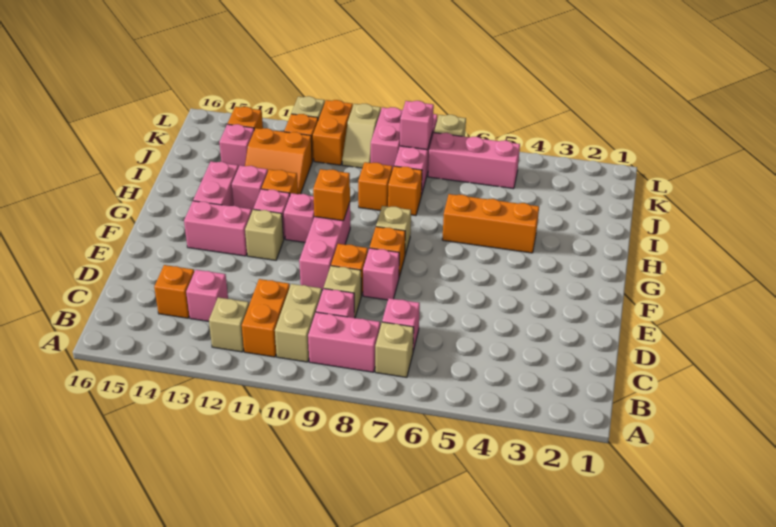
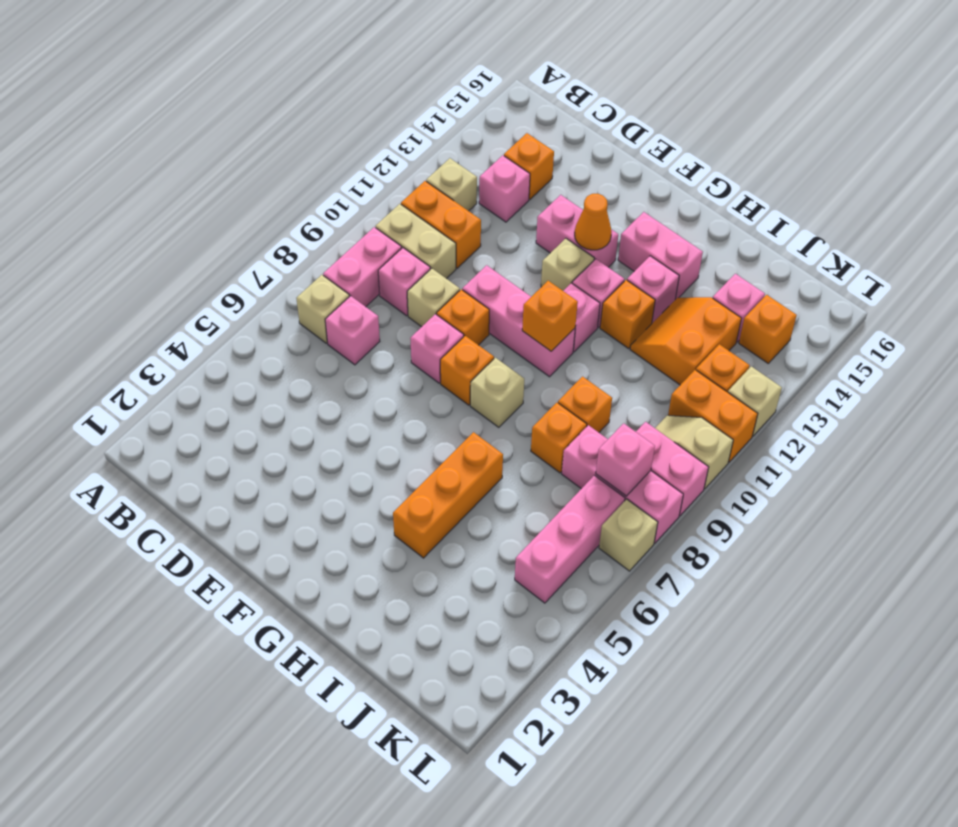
pink brick F13:F14 level 1 -> pink brick E13:F13 level 1
none -> orange cone F13 level 2

